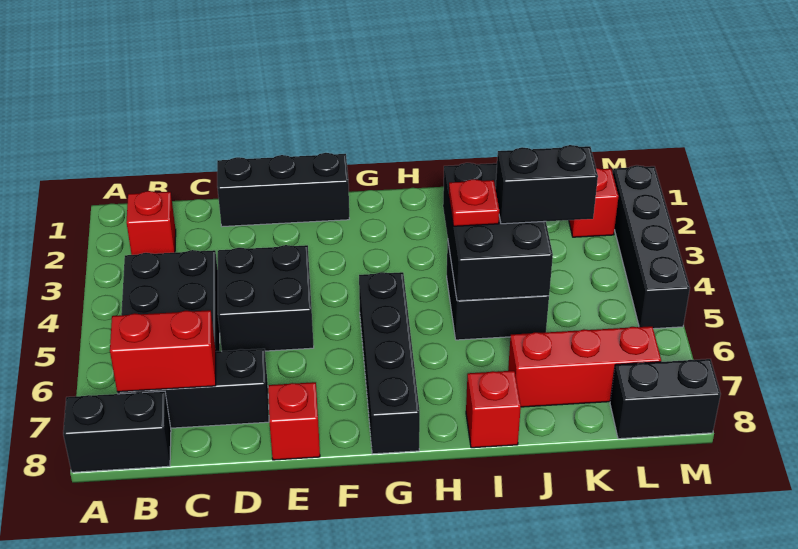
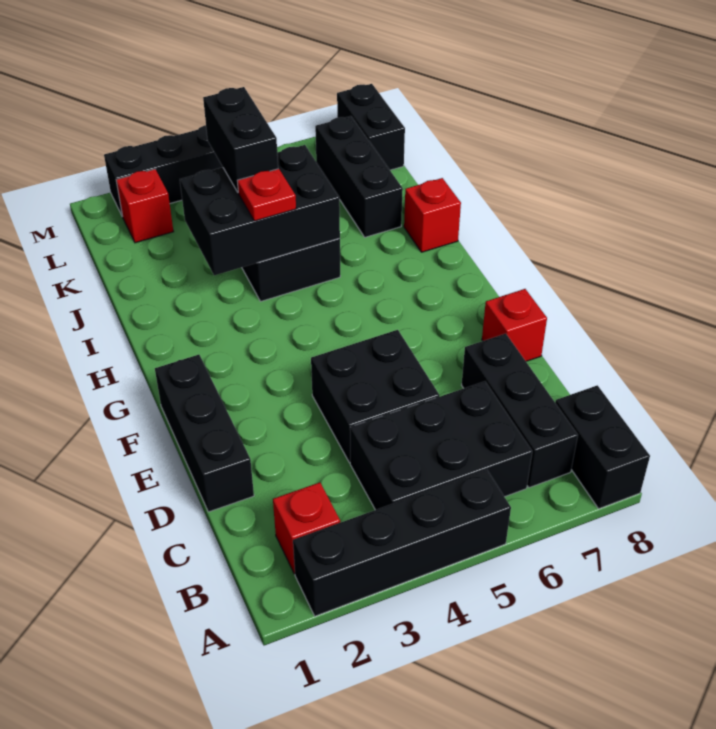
red brick B7:C7 level 2 -> none
black brick G5:G8 level 1 -> black brick A2:A5 level 1
red brick J7:L7 level 1 -> black brick J7:L7 level 1

